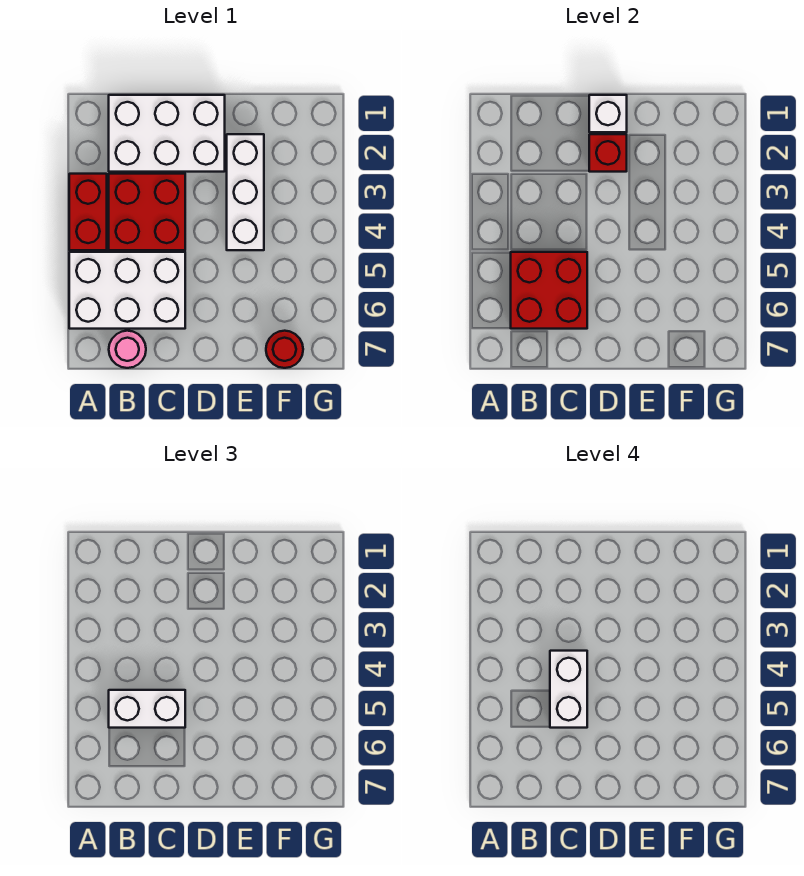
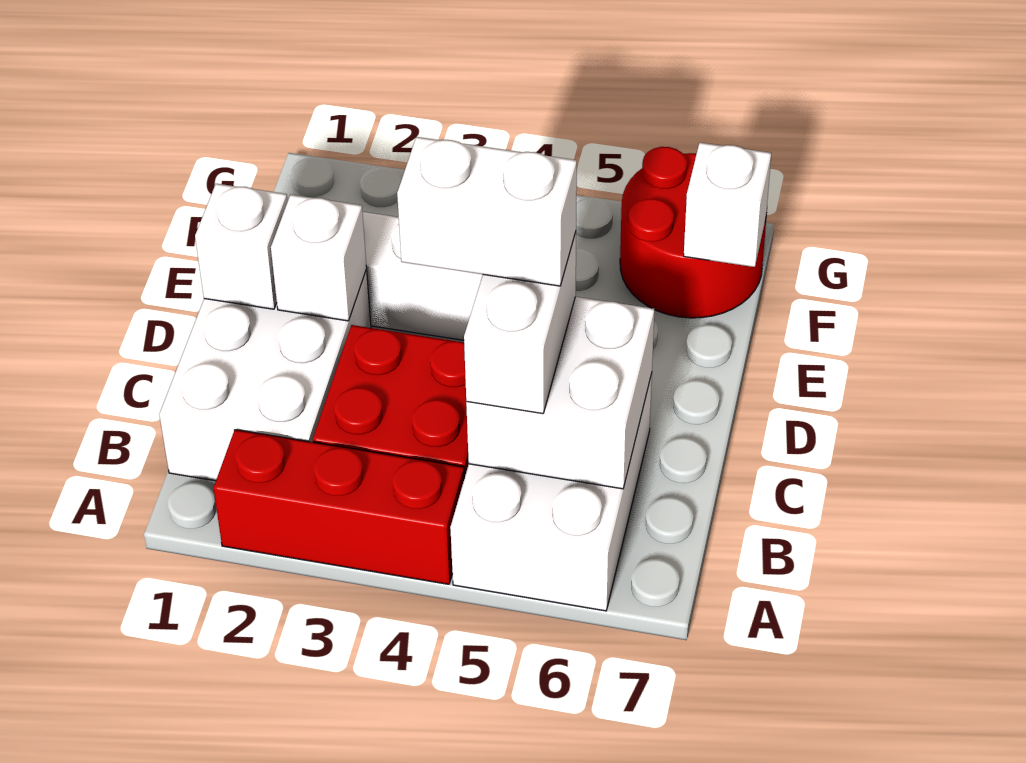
red brick A3:A4 level 1 -> red brick A2:A4 level 1
red brick B5:C6 level 2 -> white brick B5:C6 level 2
pink round brick B7 level 1 -> none
red brick D2 level 2 -> white brick D2 level 2
red round brick F7 level 1 -> red round brick F6:G7 level 1
none -> white brick F7 level 2

